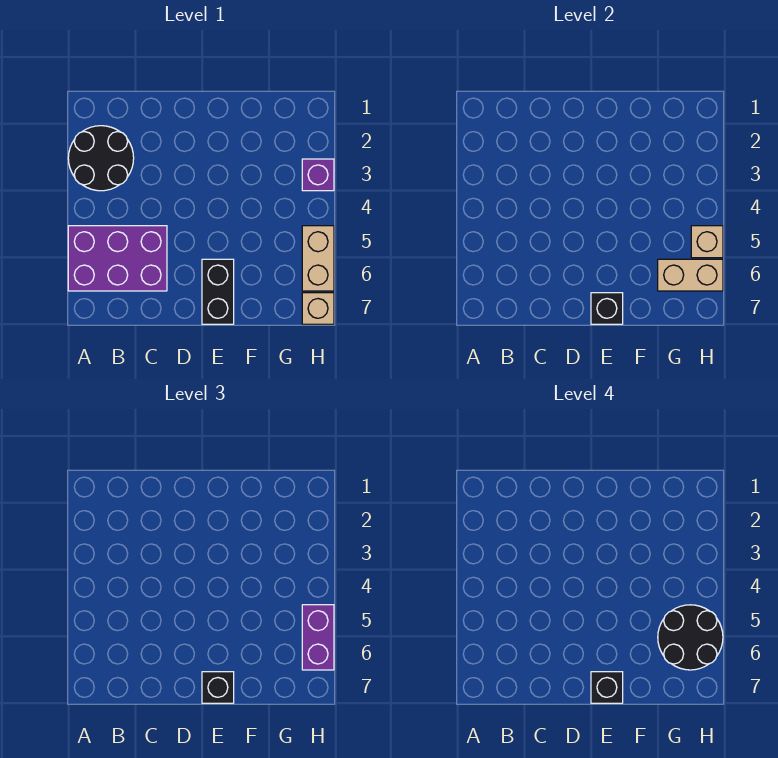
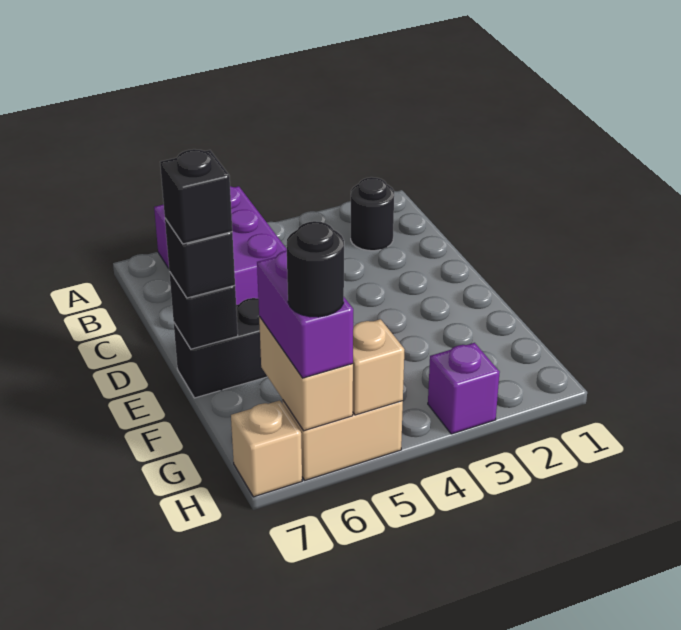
black round brick A2:B3 level 1 -> black round brick B2 level 1
black round brick G5:H6 level 4 -> black round brick H6 level 4
purple brick H5:H6 level 3 -> purple brick G6:H6 level 3

